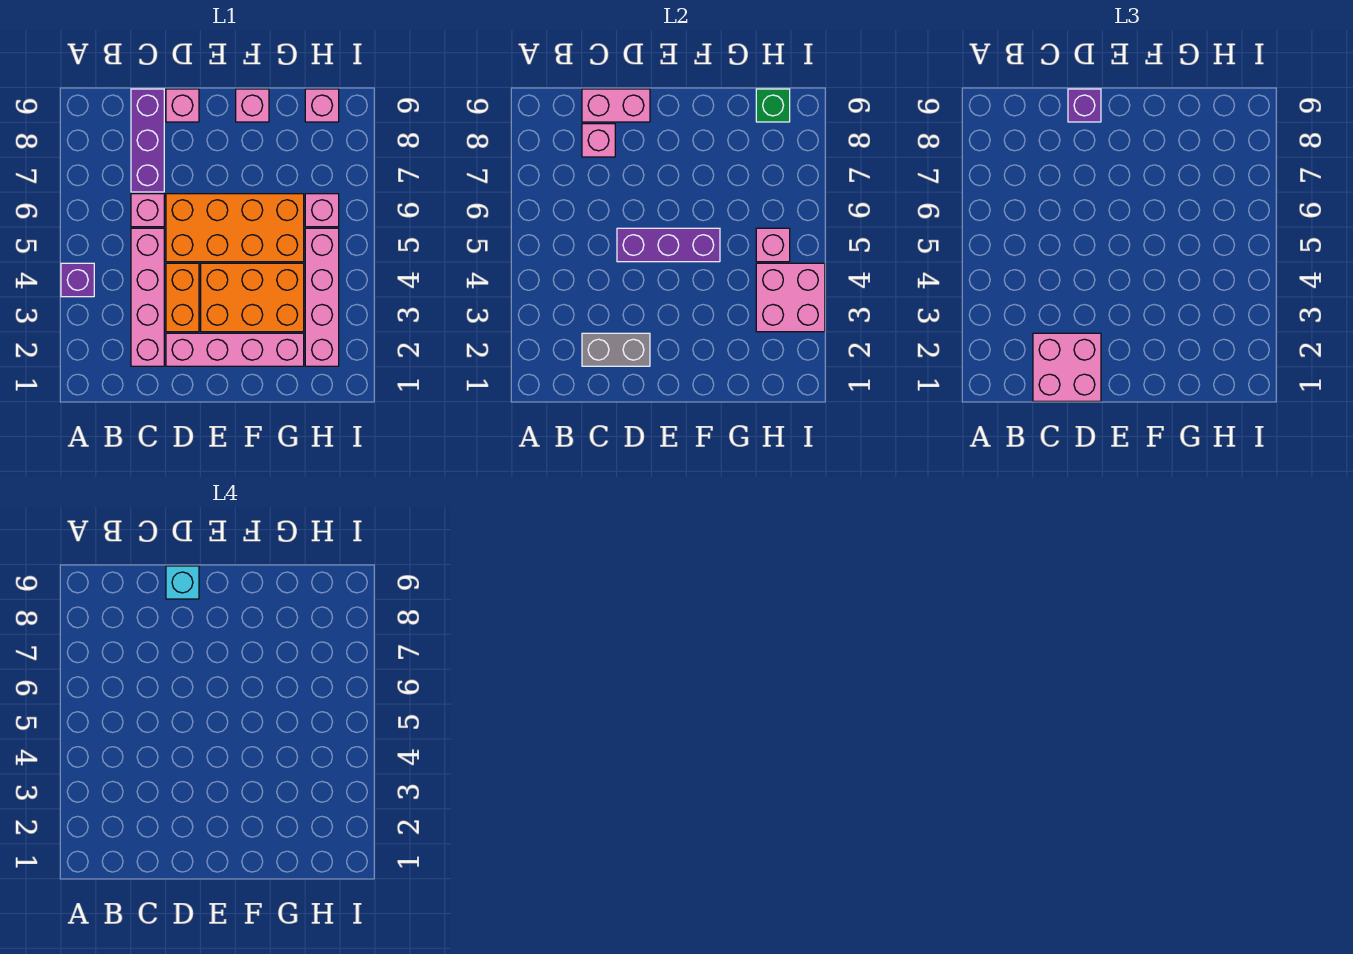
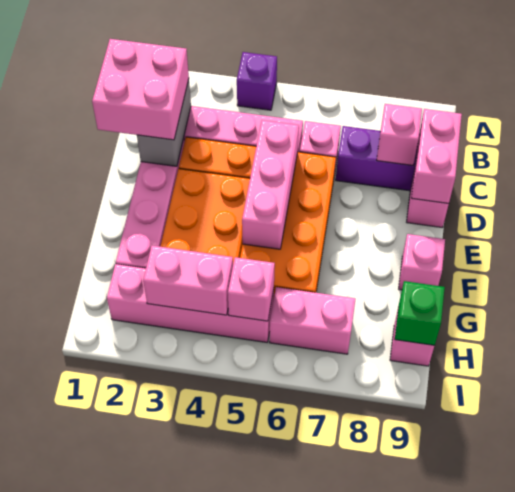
purple brick D5:F5 level 2 -> pink brick D5:F5 level 2
purple brick D9 level 3 -> none
cyan brick D9 level 4 -> none
pink brick H3:I4 level 2 -> pink brick H3:H4 level 2
pink brick H6 level 1 -> pink brick H6:H7 level 1

